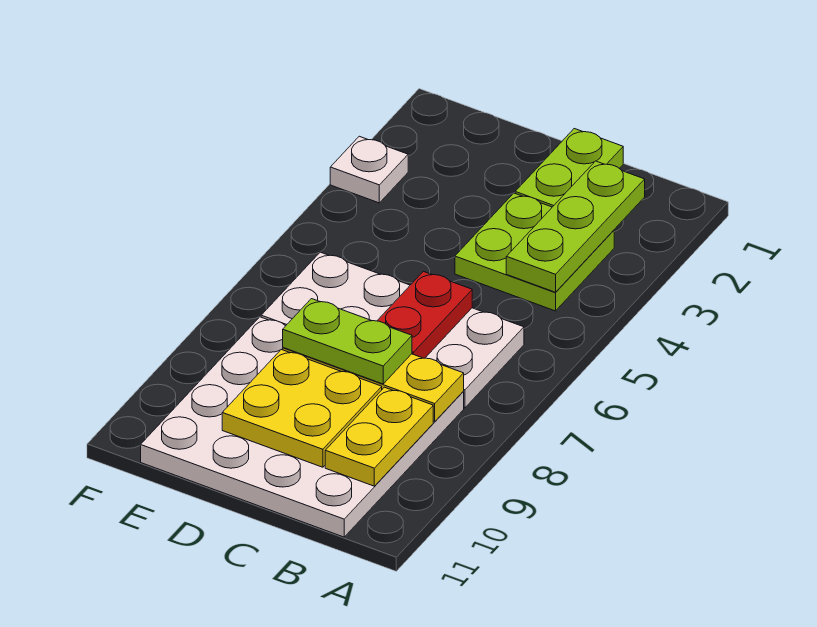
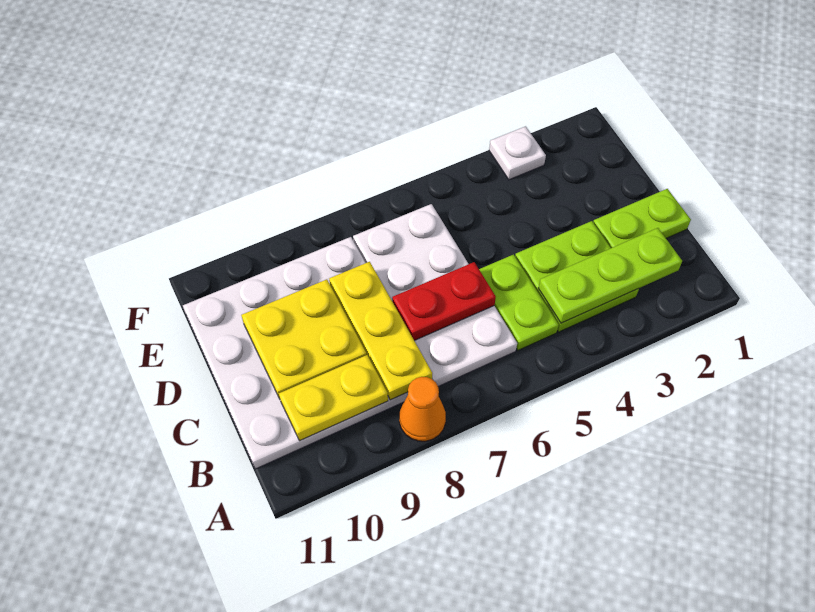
none -> orange cone A8 level 1
lime plate C8:D8 level 3 -> lime plate B5:C5 level 1

